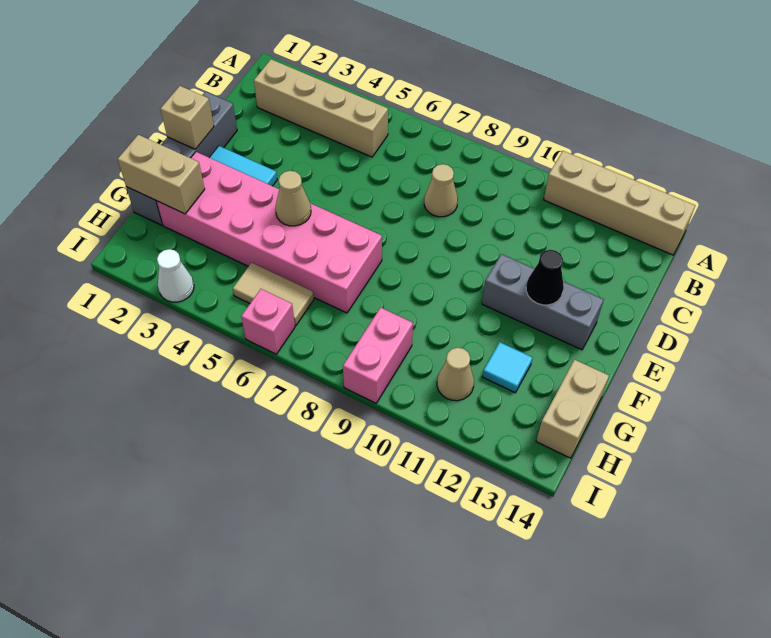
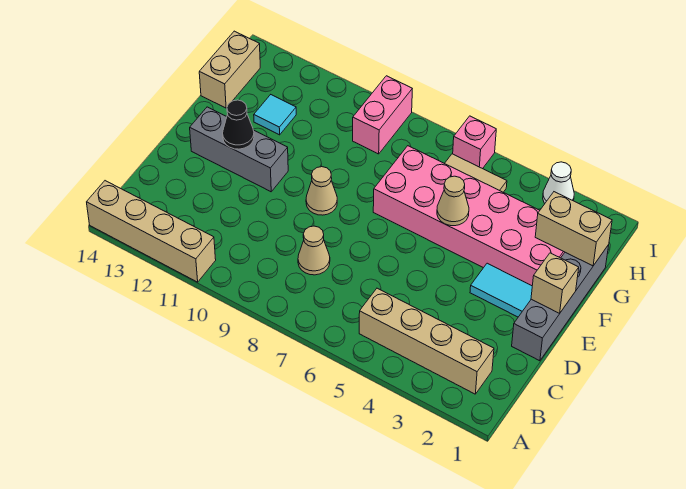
tan cone H11 level 1 -> tan cone E9 level 1

